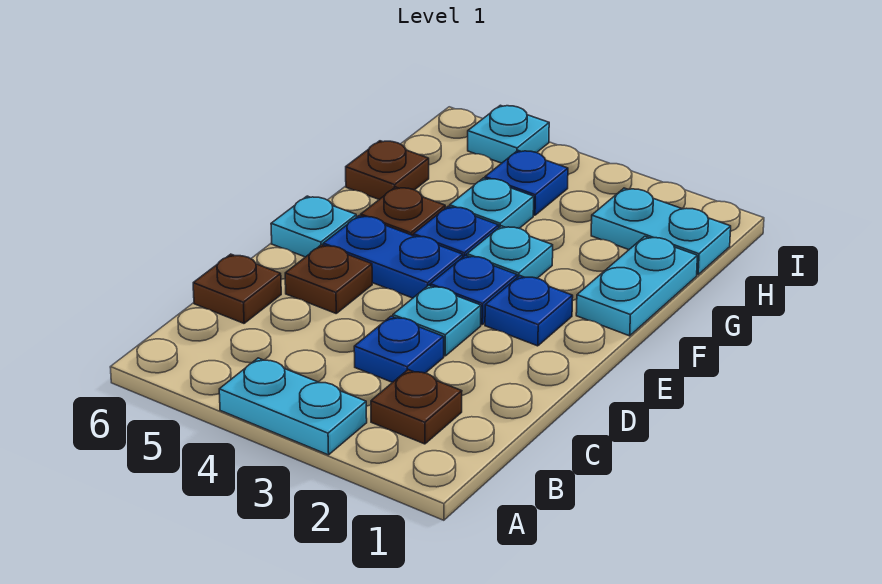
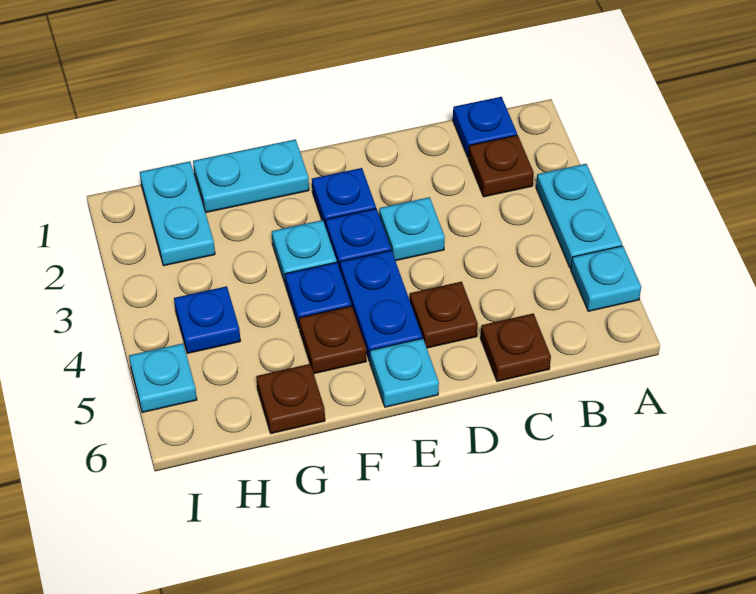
blue plate C3 level 1 -> blue plate B1 level 1
cyan plate G4 level 1 -> cyan plate A5 level 1

